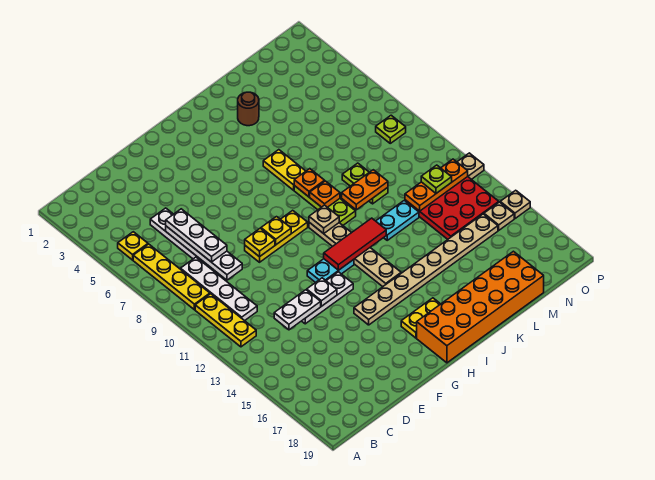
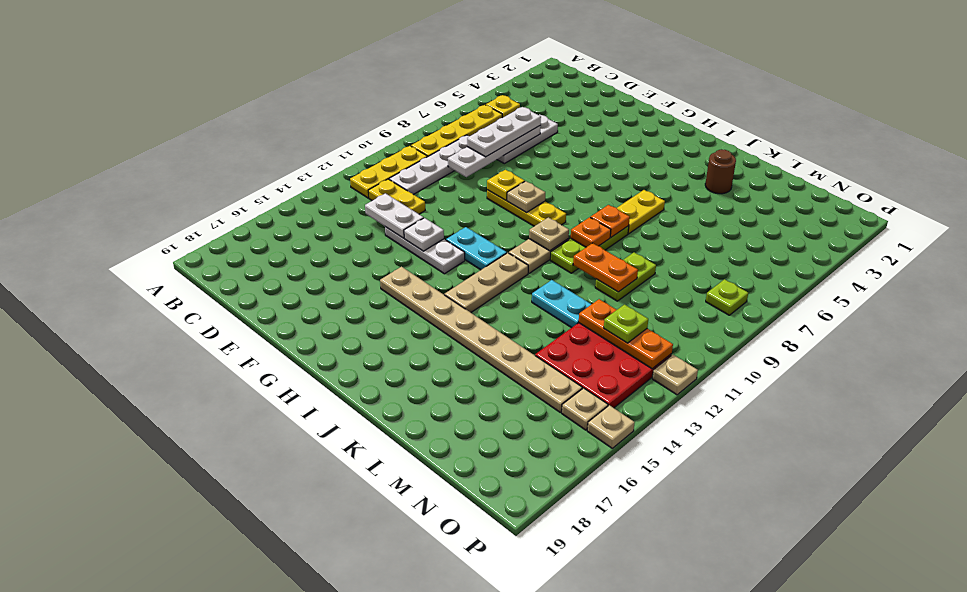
yellow plate G9 level 2 -> tan plate G9 level 2
red tile H12:J12 level 2 -> none
yellow plate H17:I17 level 1 -> yellow plate C12:D12 level 1
orange brick H18:M19 level 1 -> none

